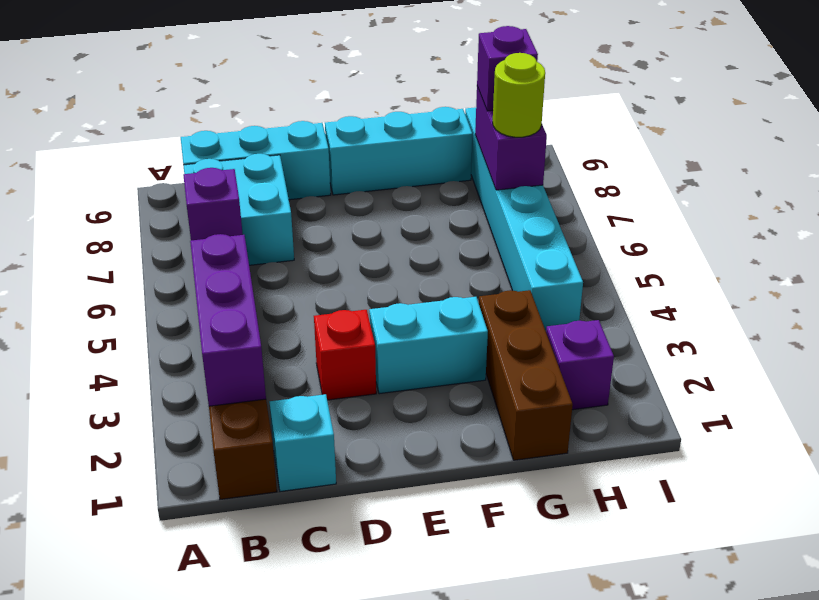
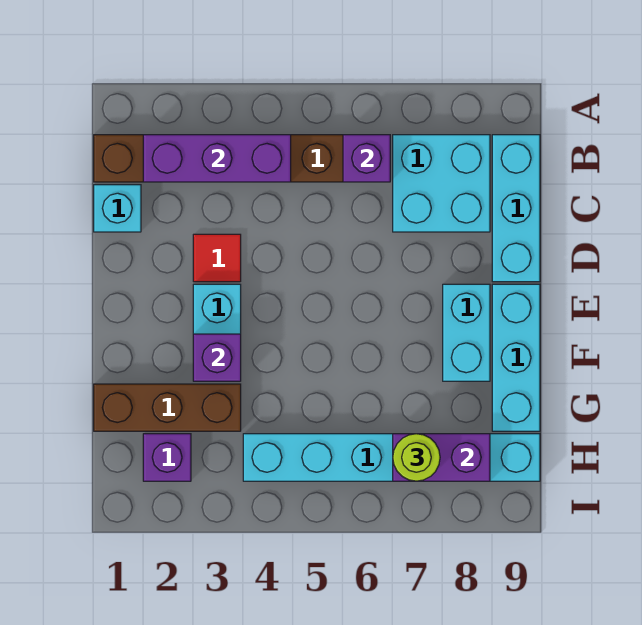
red brick D3 level 1 -> red tile D3 level 1
none -> cyan brick E8:F8 level 1
purple brick H8 level 3 -> purple brick F3 level 2

